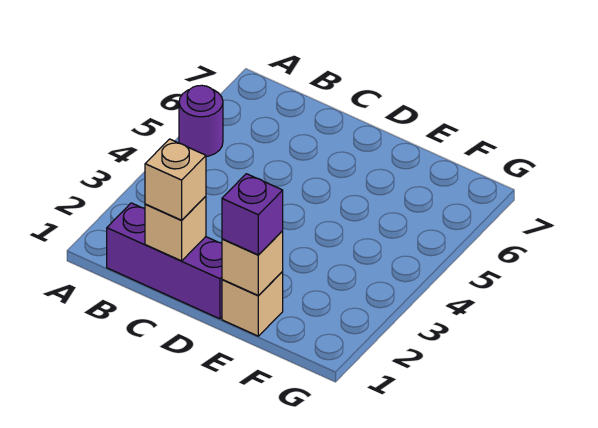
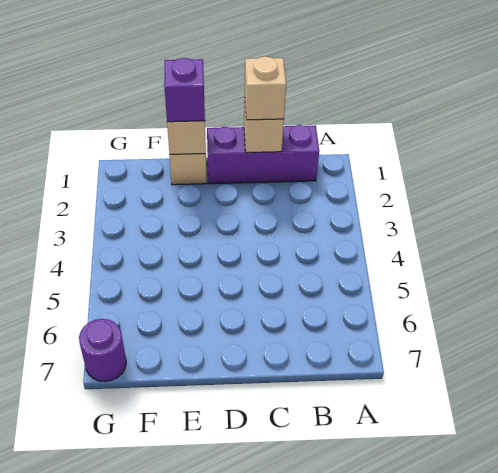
purple round brick A5 level 1 -> purple round brick G7 level 1

